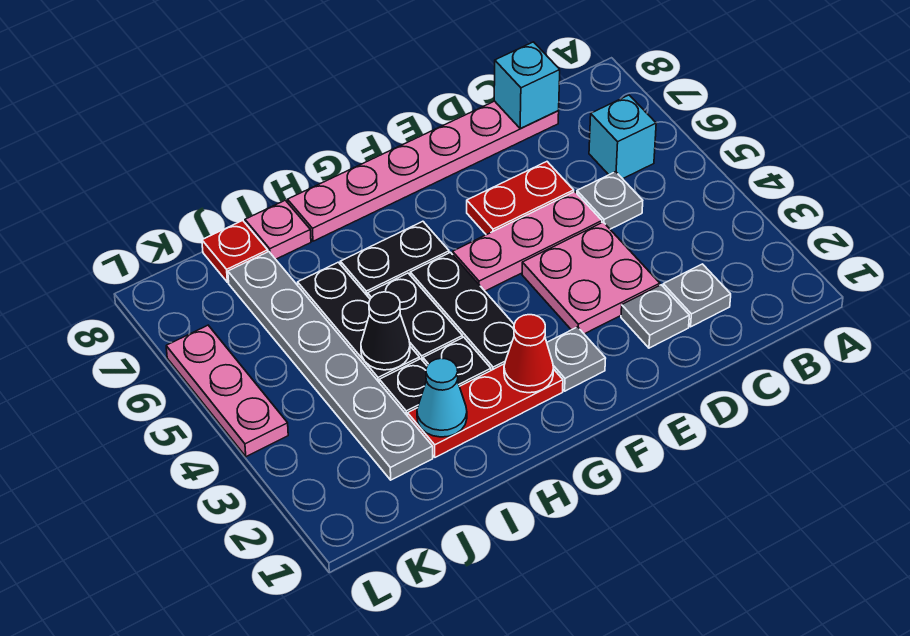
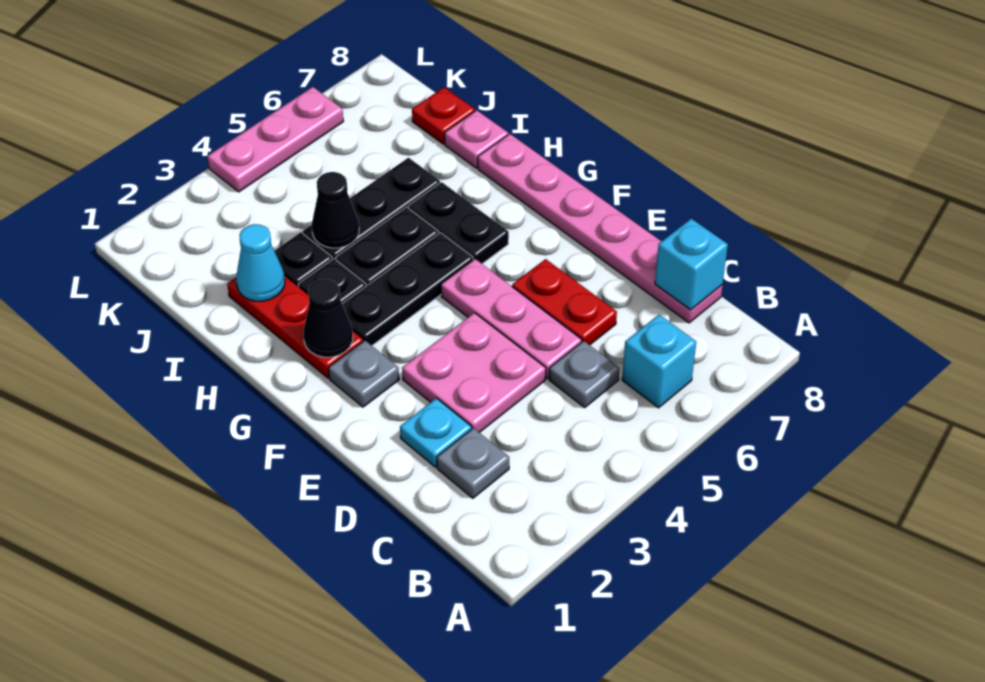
grey plate D2 level 1 -> cyan plate D2 level 1
red cone G2 level 2 -> black cone G2 level 2
grey plate J2:J7 level 1 -> none

